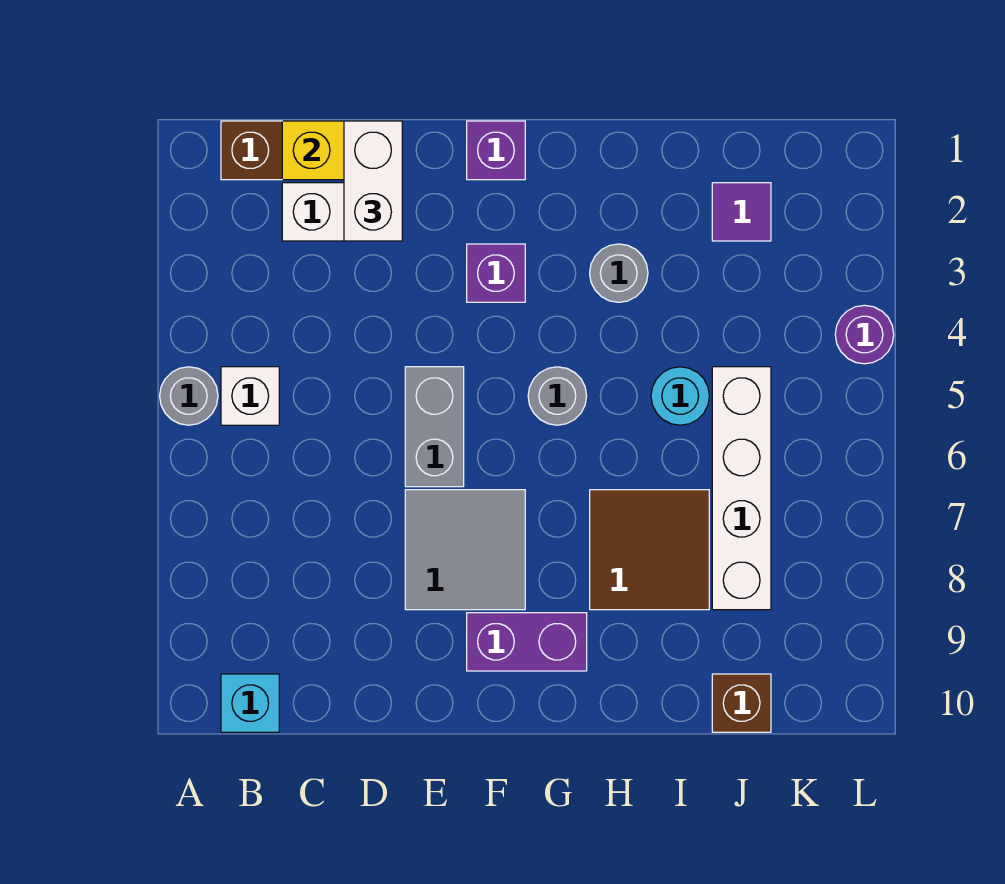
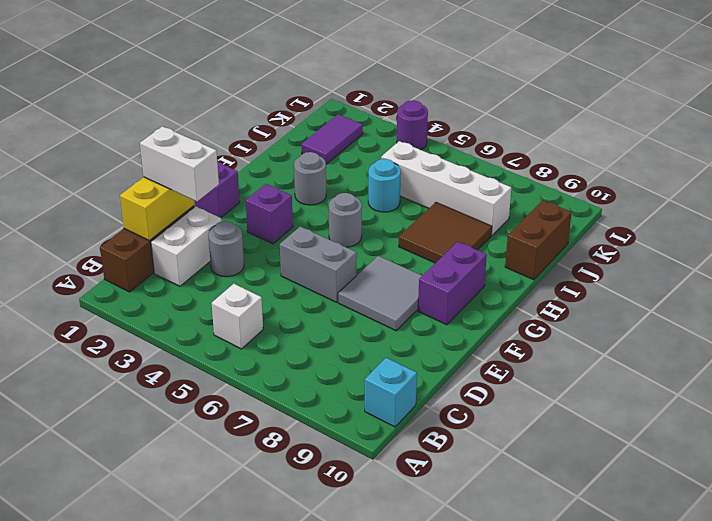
grey round brick A5 level 1 -> grey round brick D3 level 1
purple tile J2 level 1 -> purple tile J2:K2 level 1
brown brick J10 level 1 -> brown brick I10:J10 level 1

